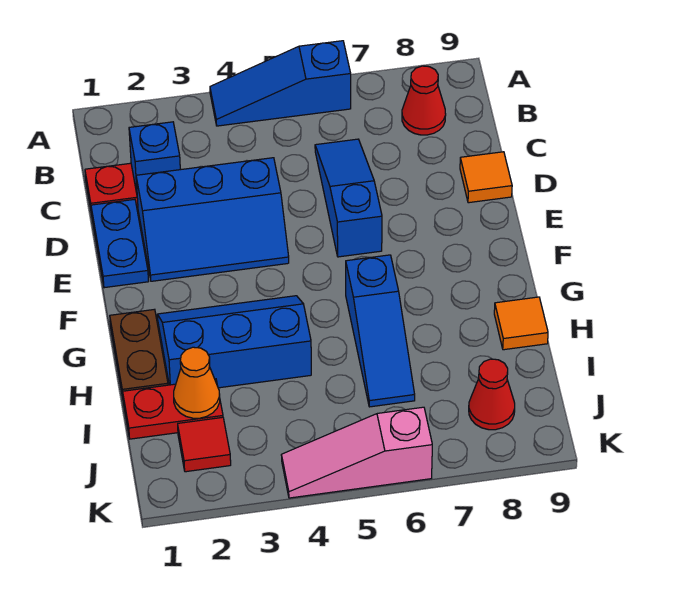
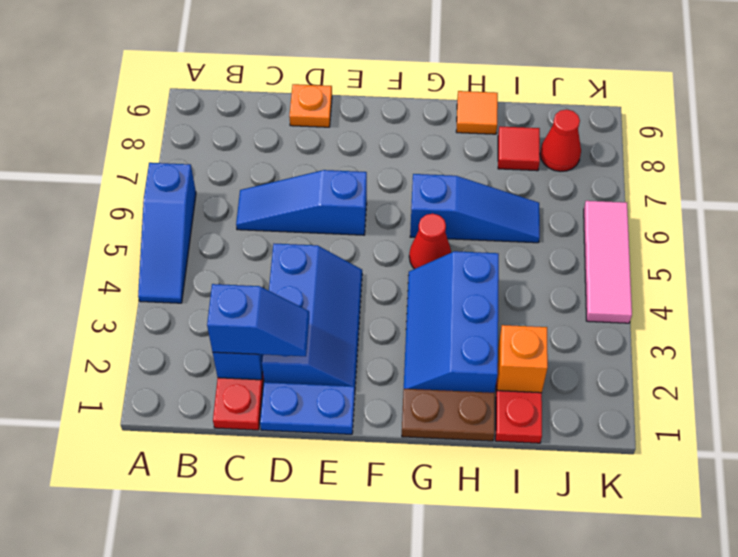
red cone B8 level 1 -> red cone G5 level 1
none -> blue slope C2:D2 level 3 top C
orange tile D9 level 1 -> orange plate D9 level 1
orange cone I2 level 2 -> orange brick I2 level 2
red tile J2 level 1 -> red tile I8 level 1
pink slope K4:K6 level 1 top 6 -> pink tile K4:K6 level 1

